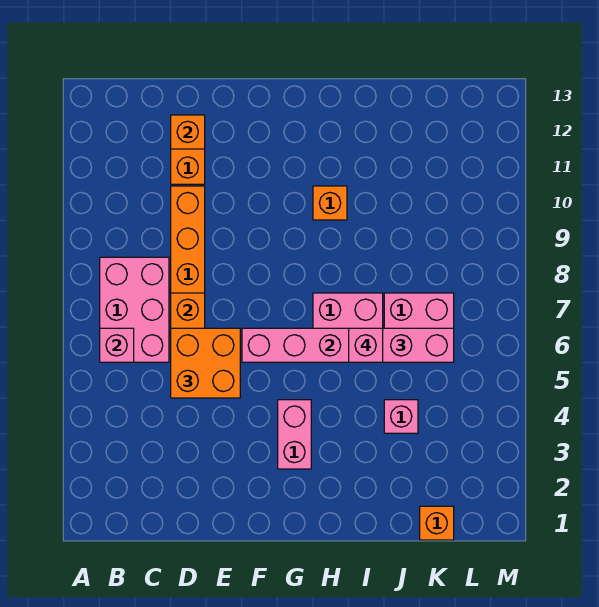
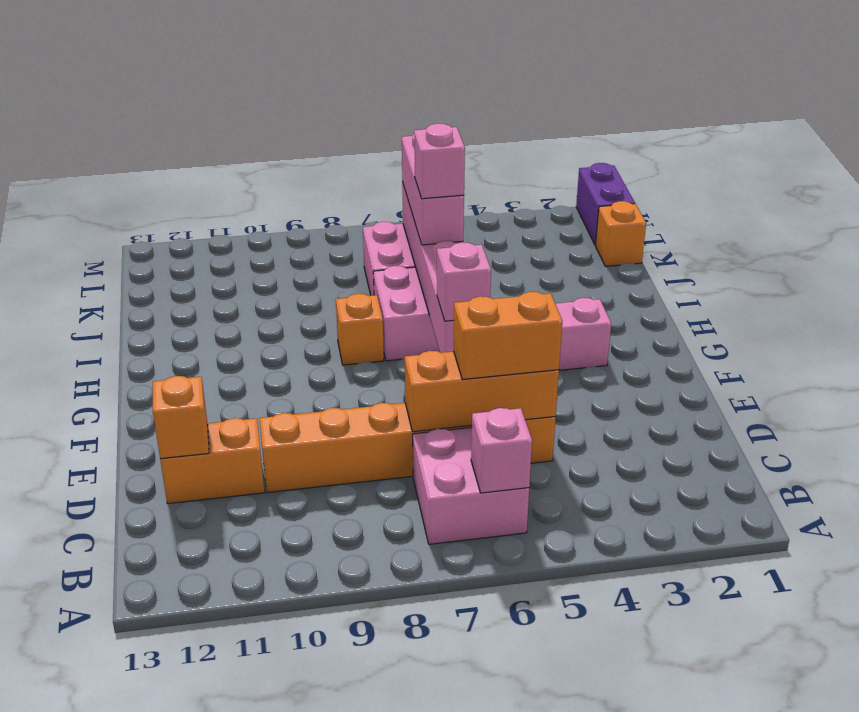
pink brick B6:C8 level 1 -> pink brick B6:C7 level 1
orange brick D5:E6 level 3 -> orange brick D5:D6 level 3
orange brick H10 level 1 -> orange brick H8 level 1
pink brick J4 level 1 -> pink brick F6 level 3
none -> purple brick L1:M1 level 1

